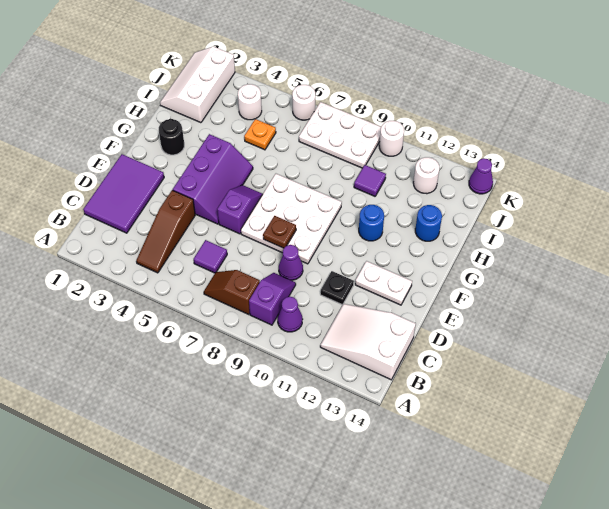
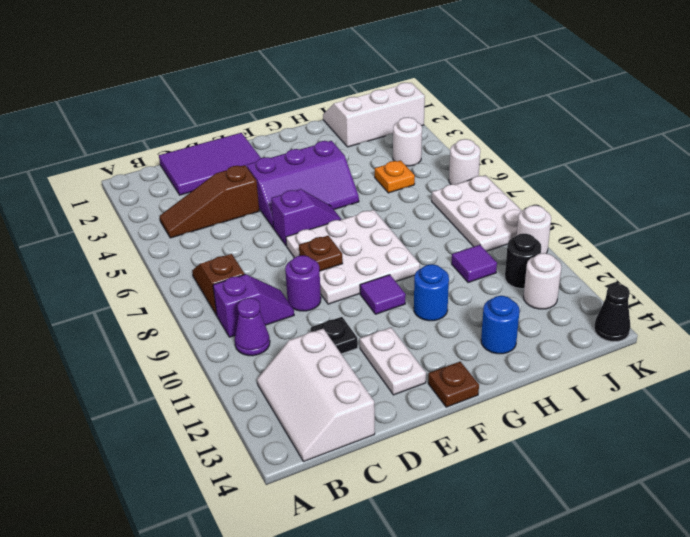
white slope B12:C14 level 1 top 14 -> white slope B12:C14 level 1 top C
purple tile C6 level 1 -> purple tile F10 level 1
purple cone D9 level 1 -> purple round brick D9 level 1
none -> brown plate F14 level 1
black round brick G2 level 1 -> black round brick J11 level 1
purple cone K14 level 1 -> black cone K14 level 1

